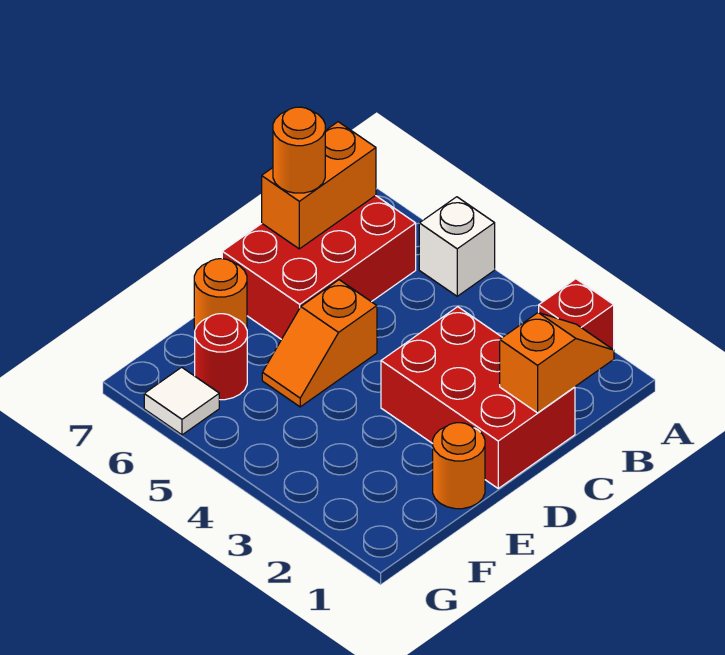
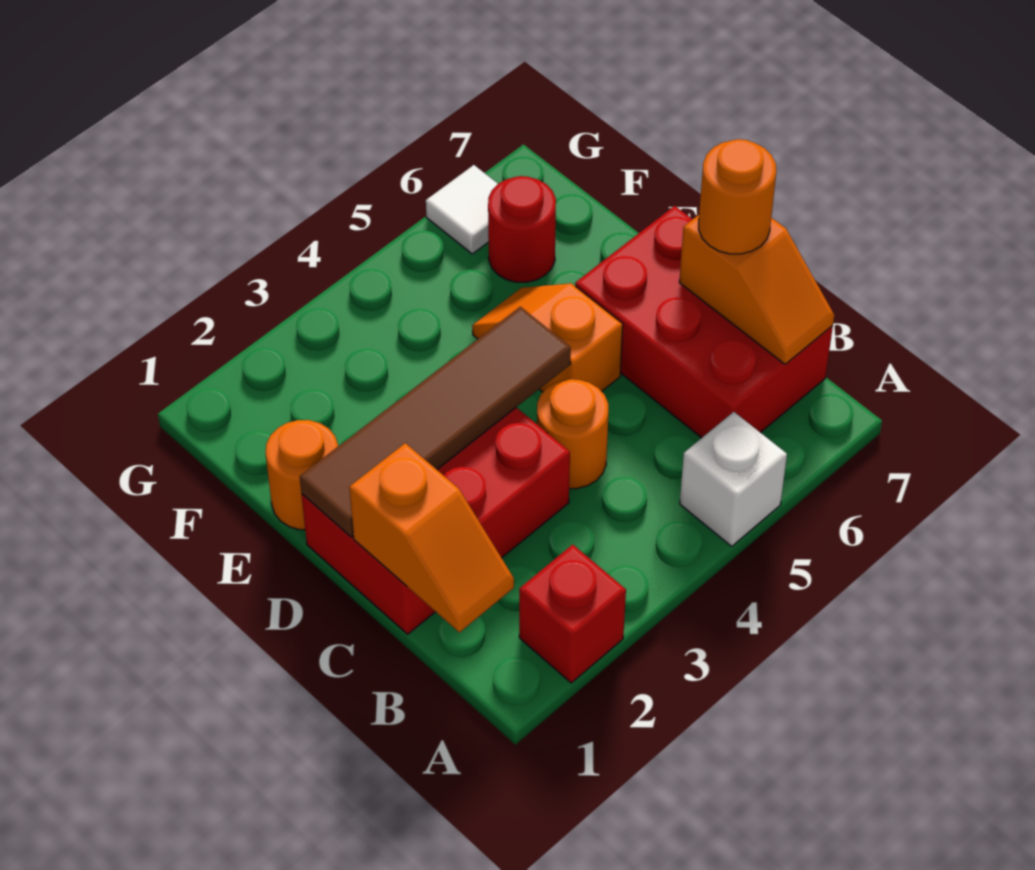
orange brick B7:C7 level 2 -> orange slope B7:C7 level 2 top C
none -> brown tile D1:D4 level 2
orange round brick E7 level 1 -> orange round brick C4 level 1

